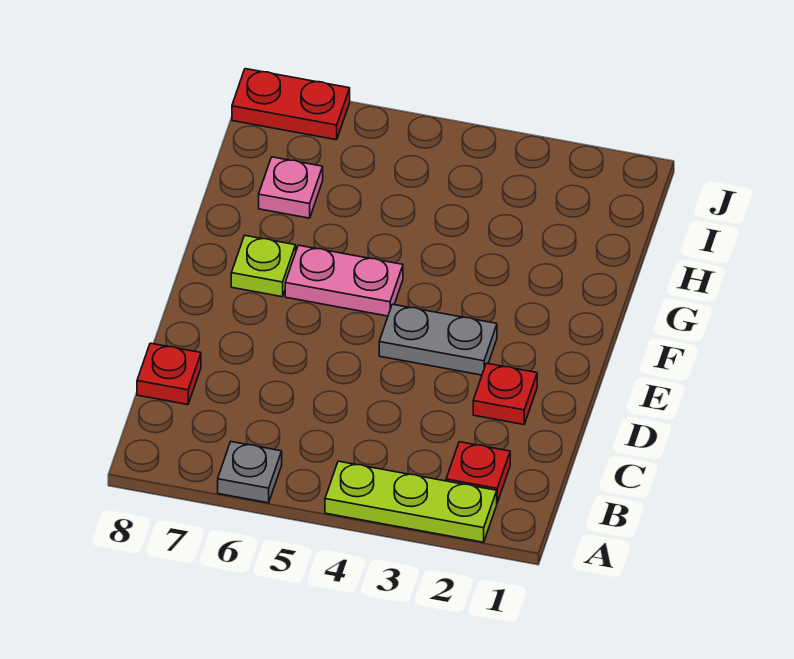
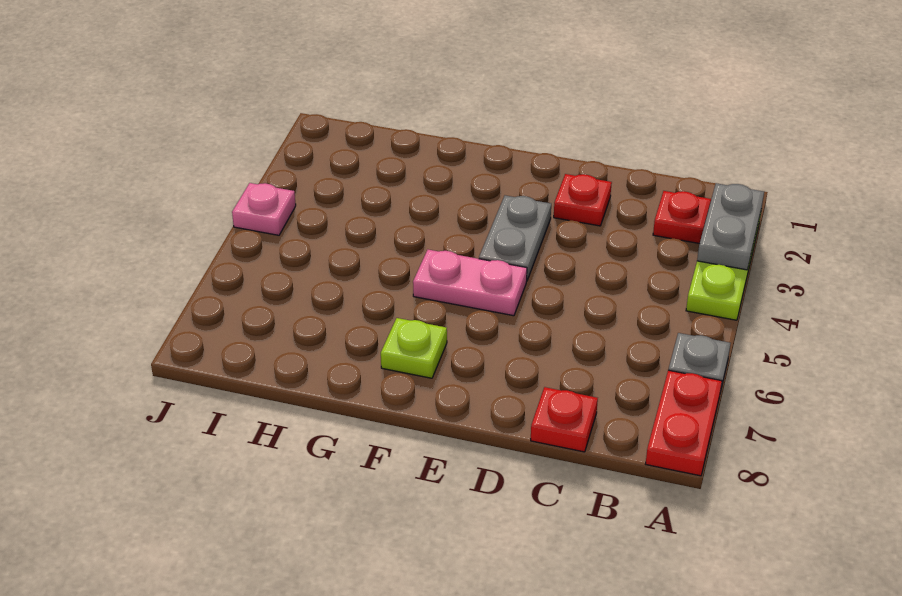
none -> grey plate A2:A3 level 2
pink plate F5:F6 level 1 -> pink plate E5:F5 level 1
pink plate H7 level 1 -> pink plate J4 level 1
red plate J7:J8 level 1 -> red plate A7:A8 level 1

